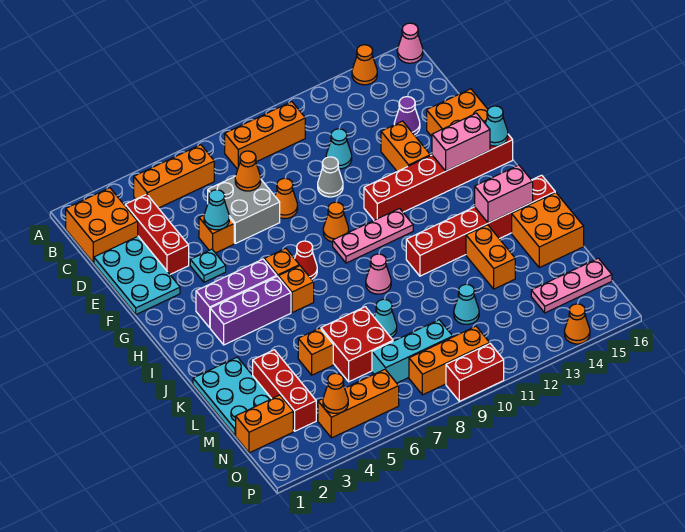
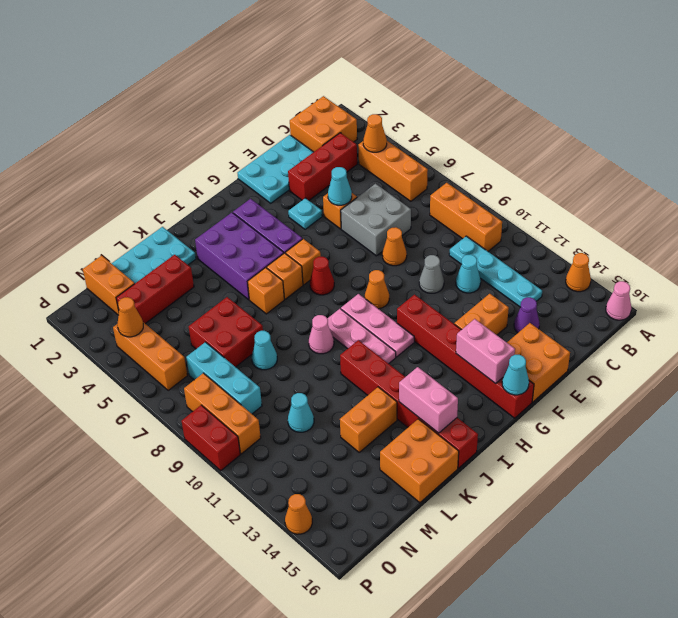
none -> cyan plate C10:C13 level 1
orange cone D7 level 2 -> orange cone B4 level 2
purple brick I3:I5 level 1 -> purple brick I3:J5 level 1
orange brick L5 level 1 -> orange brick J6 level 1
pink plate N14:N16 level 1 -> pink plate I9:I11 level 1

